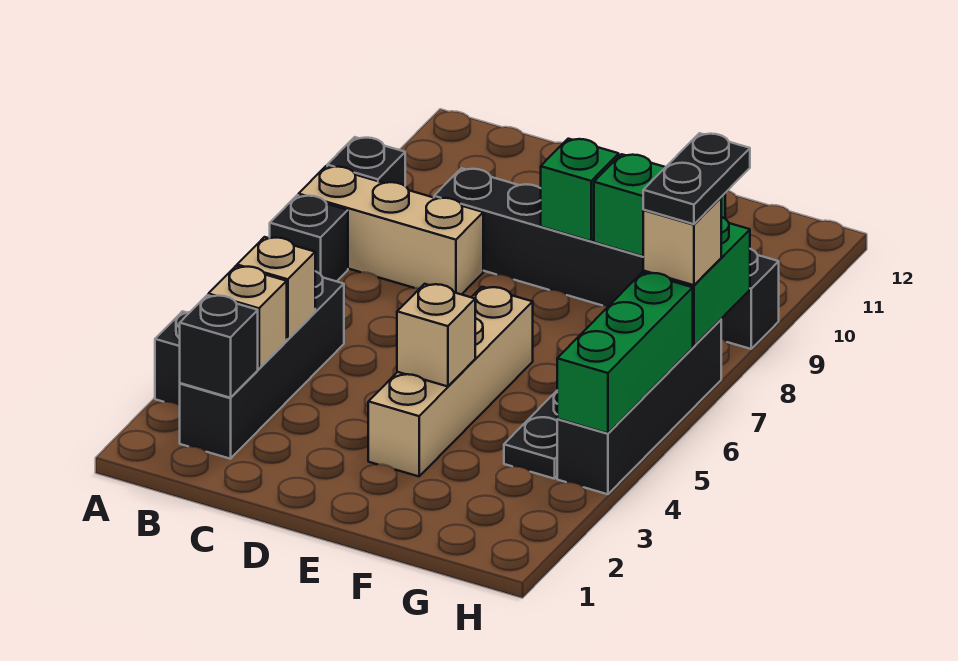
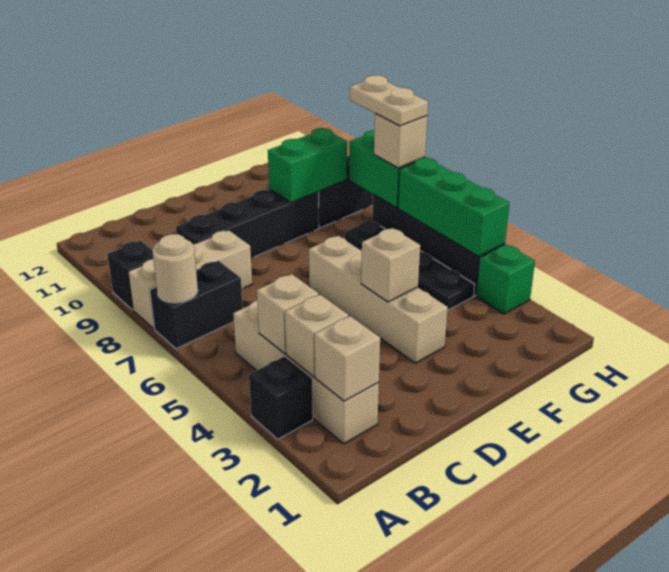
black brick A7 level 1 -> black brick A7:B7 level 1
none -> tan round brick A7 level 2
black brick B2:B5 level 1 -> tan brick B2:B5 level 1
black brick B2 level 2 -> tan brick B2 level 2
green brick E9 level 2 -> green brick H3 level 1
black plate H7:H8 level 4 -> tan plate H7:H8 level 4

